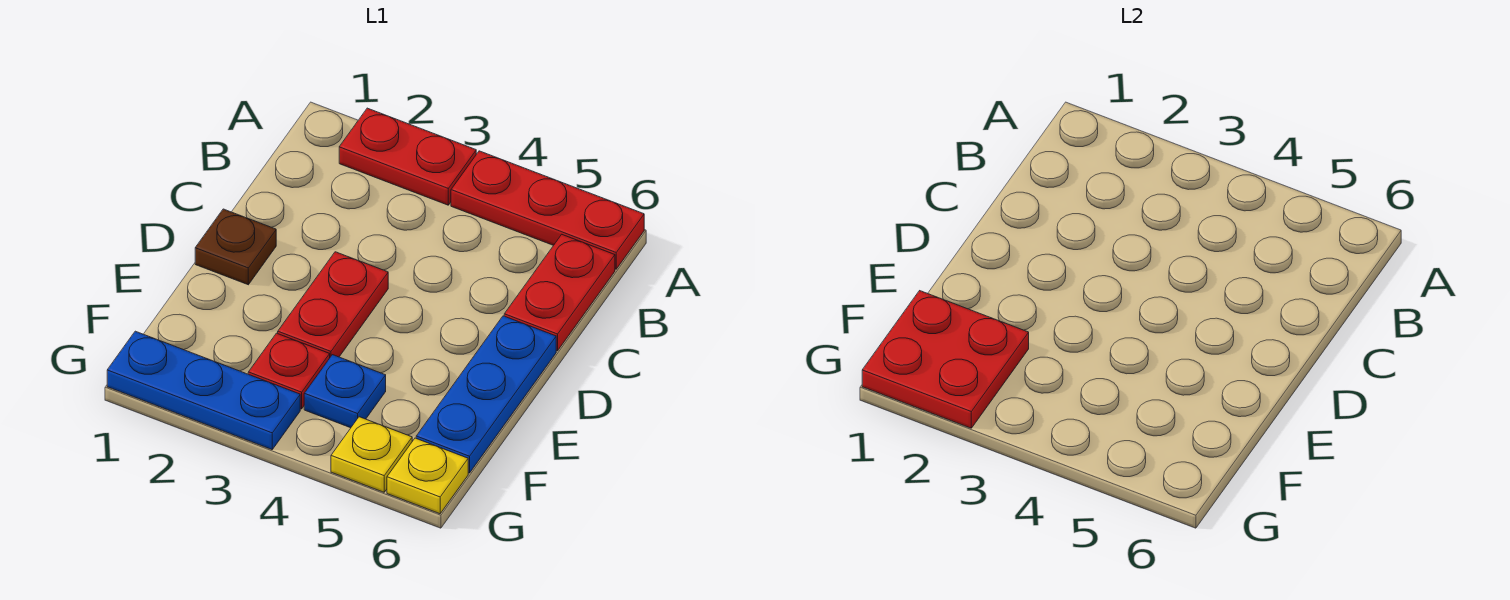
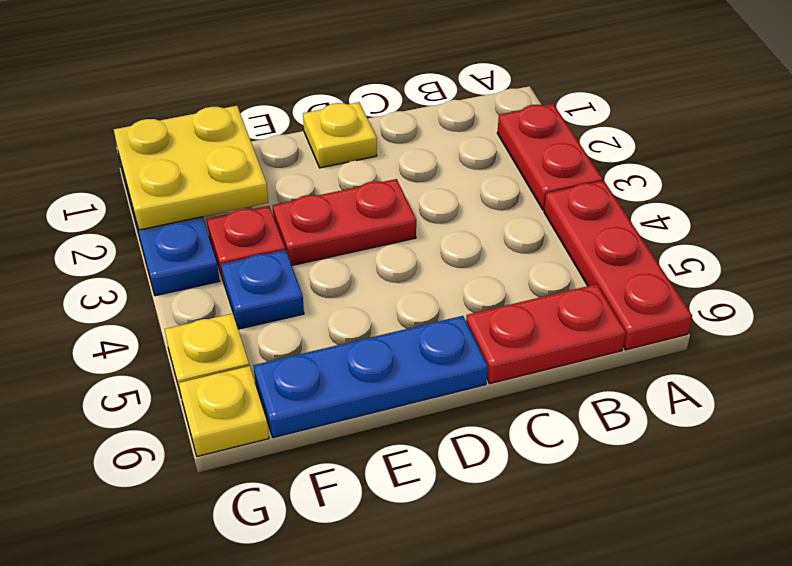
brown plate D1 level 1 -> yellow plate D1 level 1
red plate F1:G2 level 2 -> yellow plate F1:G2 level 2

